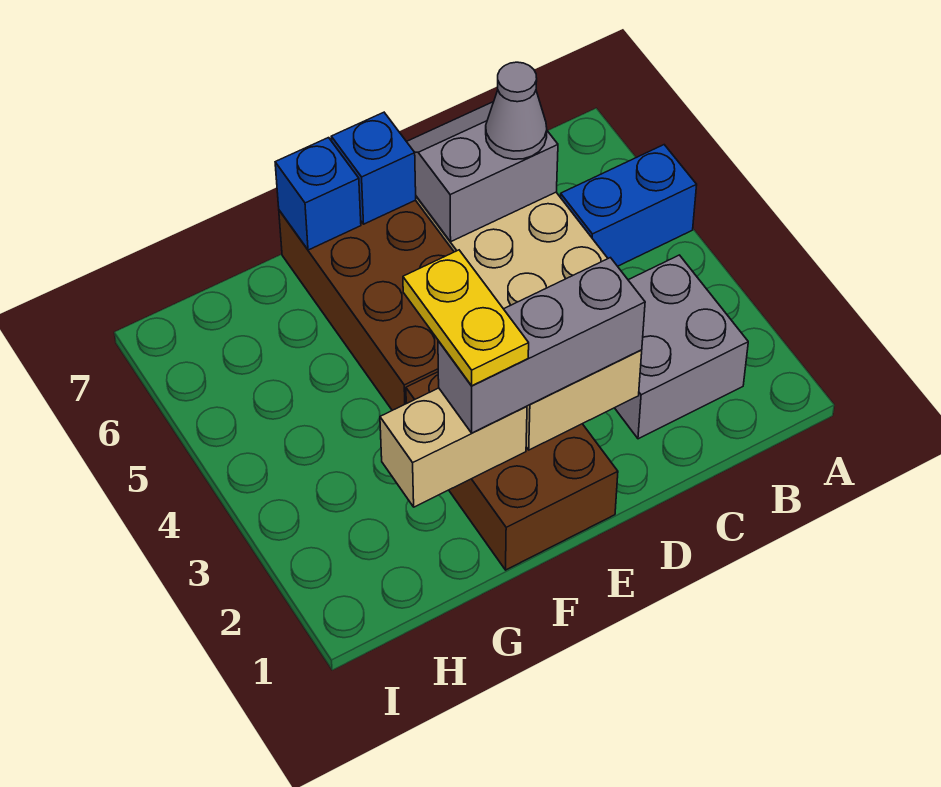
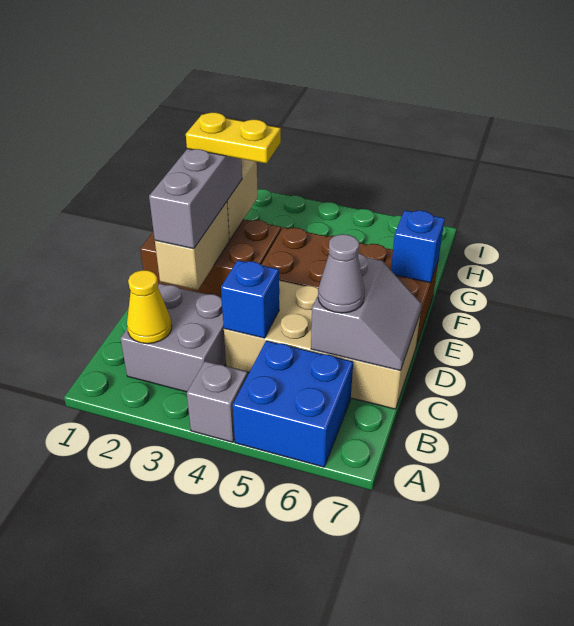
none -> grey brick A4 level 1
blue brick A5:B5 level 1 -> blue brick A5:B6 level 1
none -> yellow cone B2 level 2
blue brick E7 level 2 -> blue brick C4 level 2

